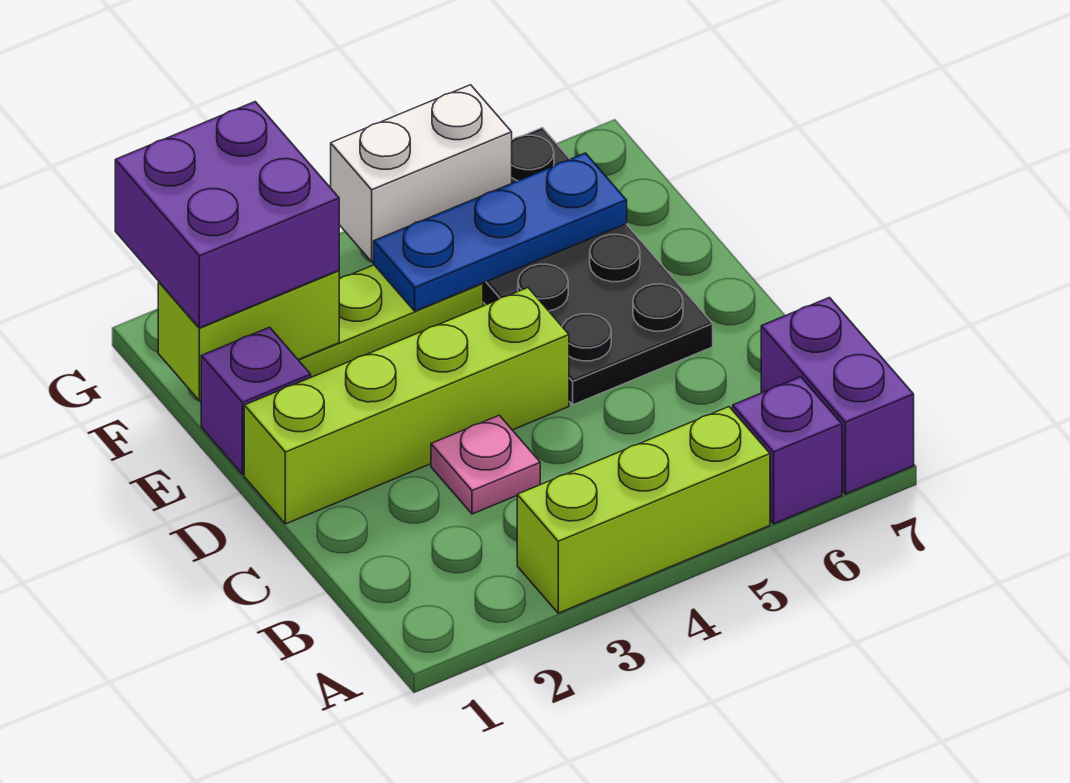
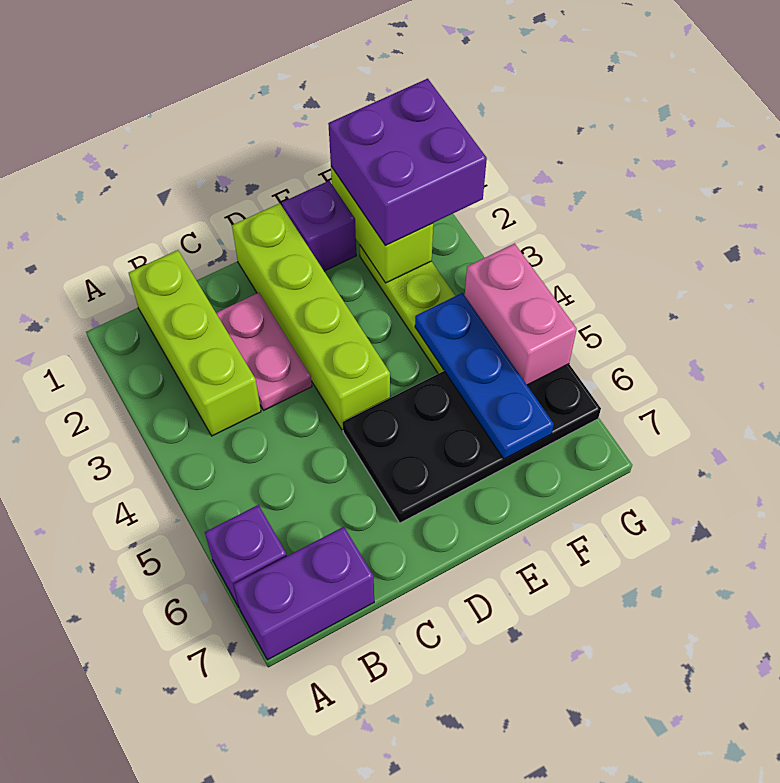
lime brick A3:A5 level 1 -> lime brick B1:B3 level 1
pink plate C3 level 1 -> pink plate C2:C3 level 1
white brick G4:G5 level 2 -> pink brick G4:G5 level 2

